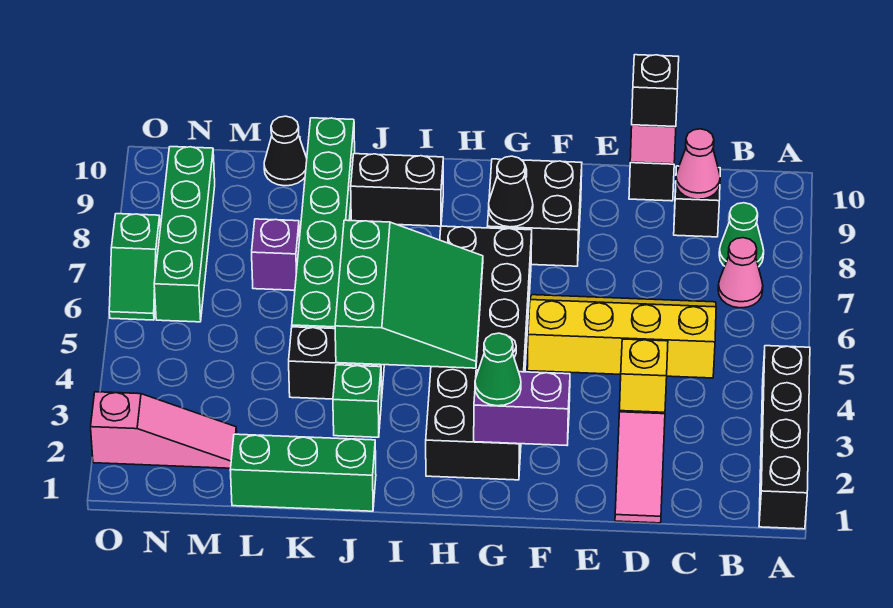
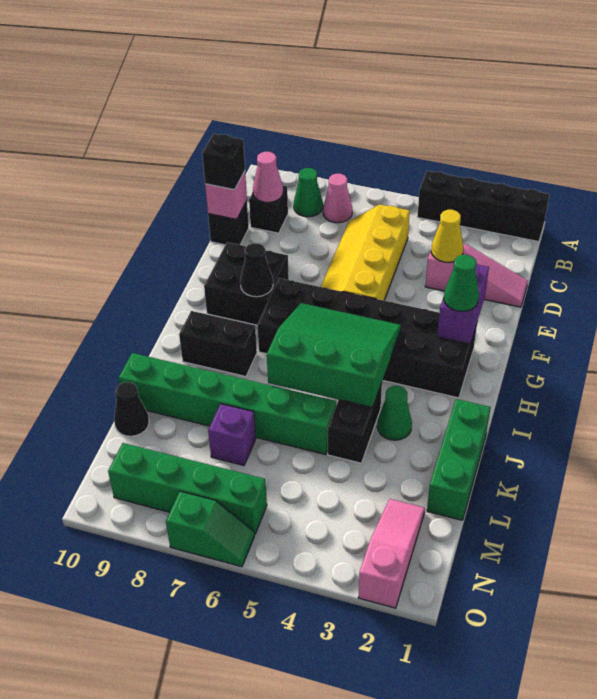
yellow brick D3 level 2 -> yellow cone D3 level 2
black brick I9:J9 level 1 -> black brick I8:I9 level 1
green brick J3 level 1 -> green cone J3 level 1

